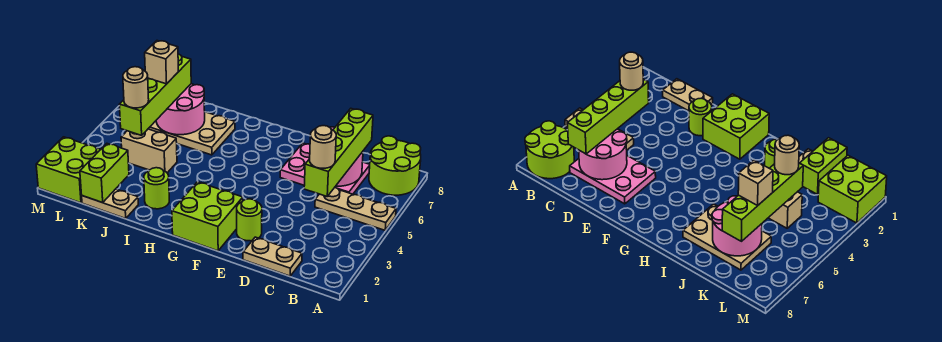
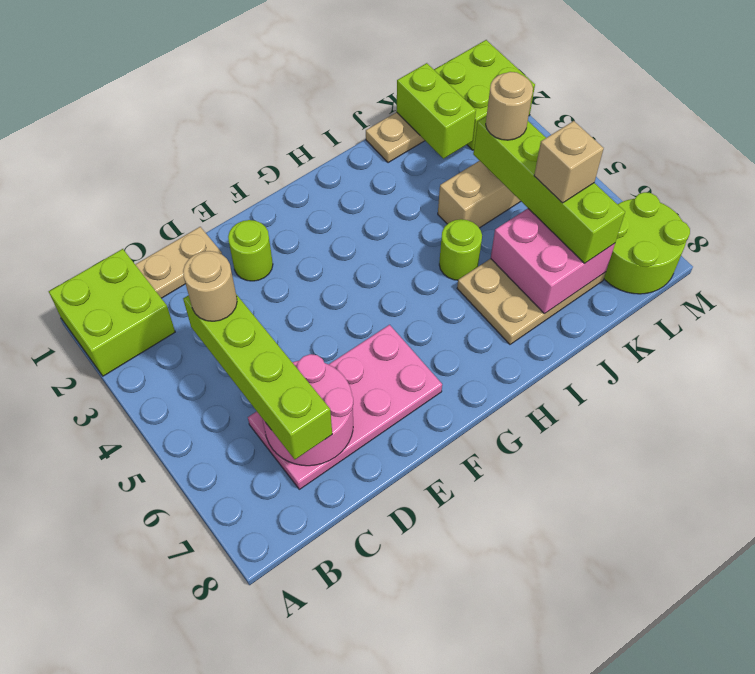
tan plate A5:C5 level 1 -> none
lime round brick A7:B8 level 1 -> lime round brick L7:M8 level 1
pink plate C6:E7 level 1 -> pink plate C6:F7 level 1
lime brick F1:G2 level 1 -> lime brick A1:B2 level 1
lime round brick I2 level 1 -> lime round brick I5 level 1
pink round brick J6:K7 level 2 -> pink brick J6:K7 level 2

